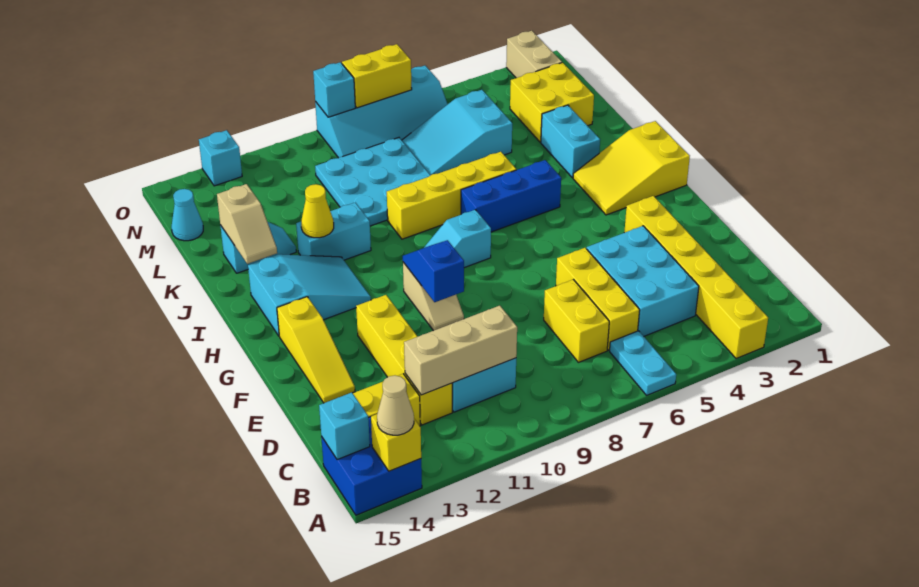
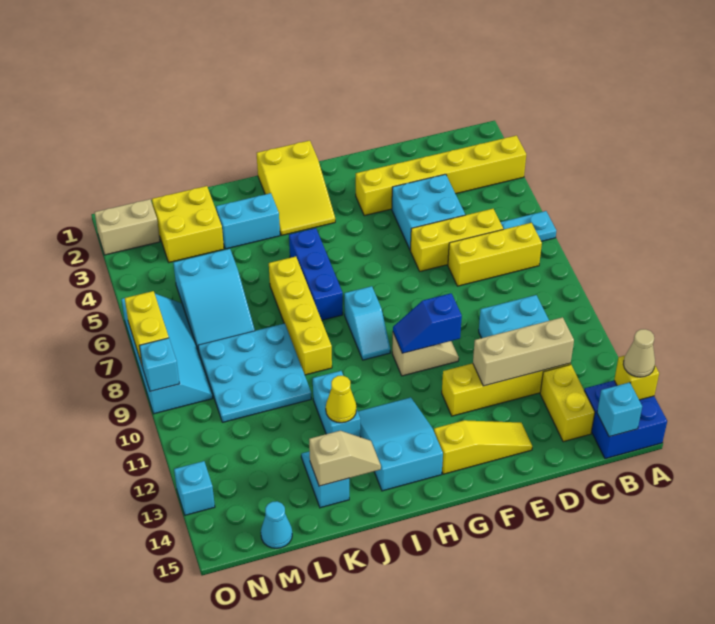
cyan brick C4:E5 level 1 -> cyan brick D4:E5 level 1
yellow brick C7:D7 level 1 -> yellow brick B7:D7 level 1
tan brick C10:C12 level 2 -> tan brick C12:E12 level 2

